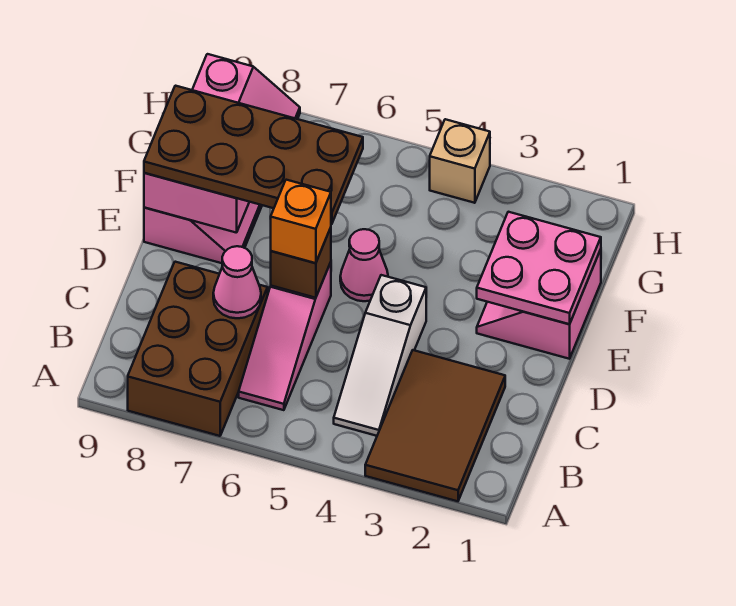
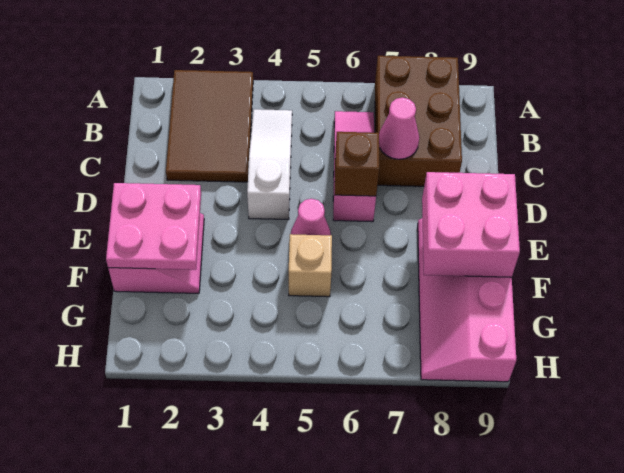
orange brick D6 level 3 -> none
brown plate E6:F9 level 3 -> none
tan brick H4 level 1 -> tan brick F5 level 1

